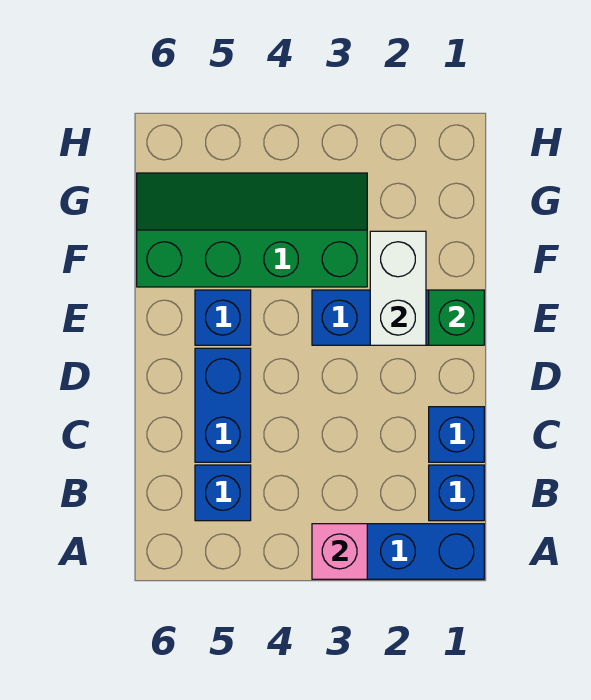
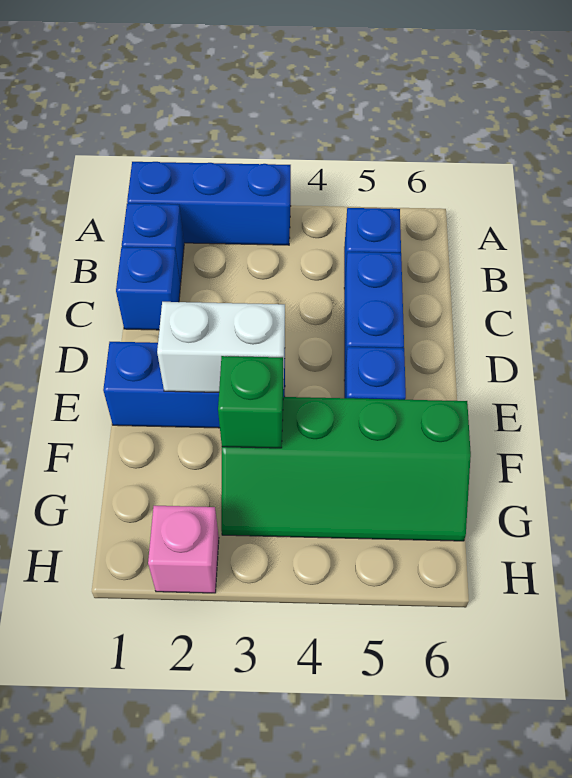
pink brick A3 level 2 -> pink brick H2 level 1
green brick E1 level 2 -> green brick F3 level 2
white brick E2:F2 level 2 -> white brick E2:E3 level 2

